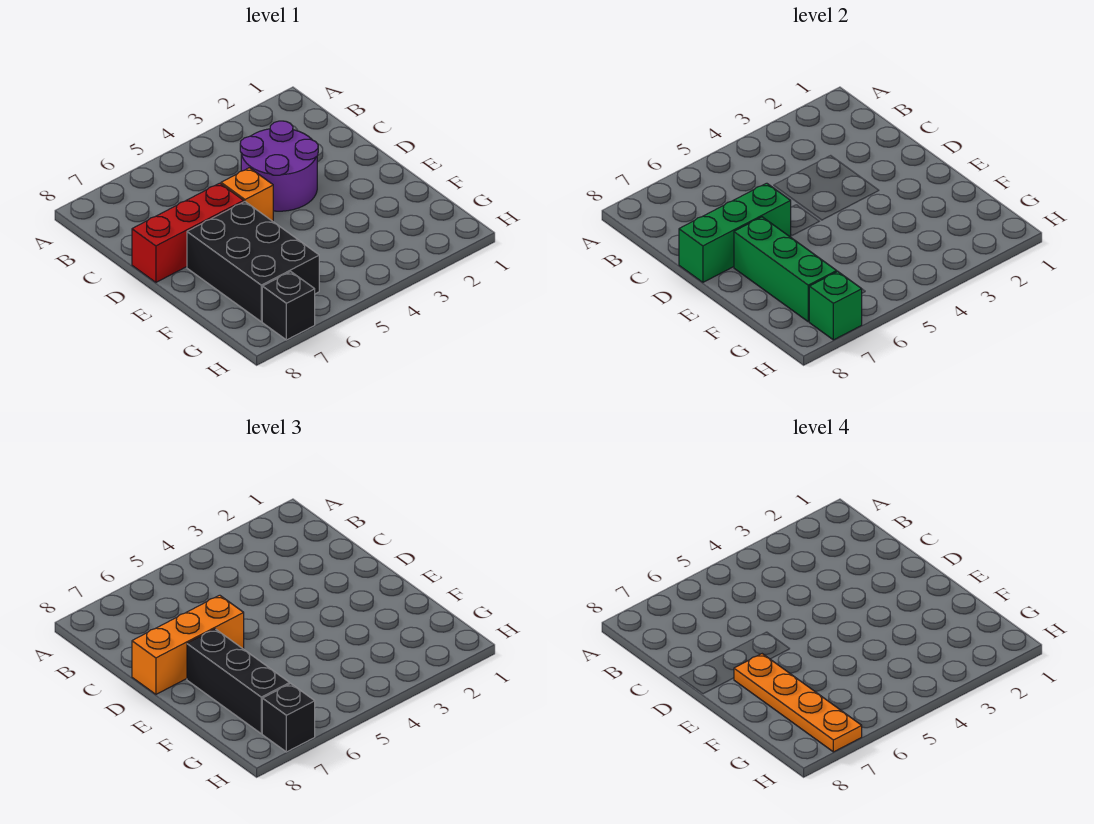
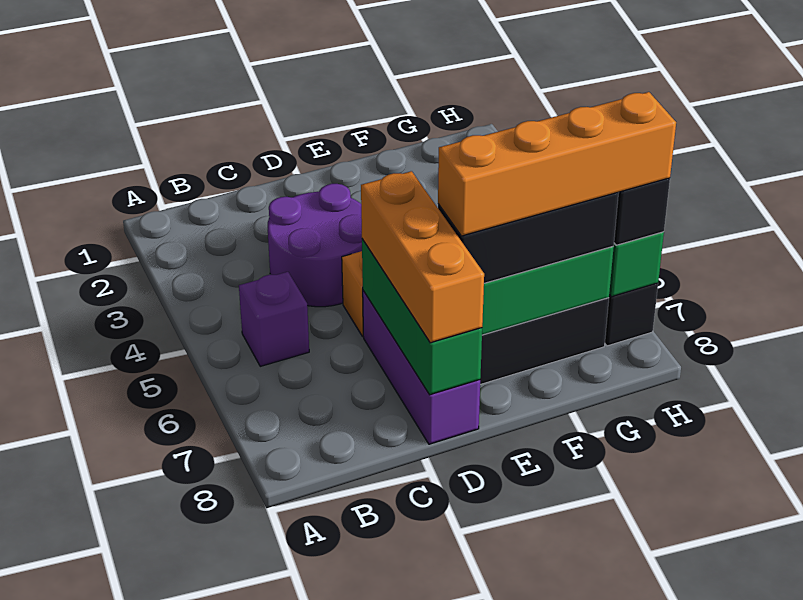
none -> purple brick B5 level 1
red brick D6:D8 level 1 -> purple brick D6:D8 level 1
orange plate E7:H7 level 4 -> orange brick E7:H7 level 4

